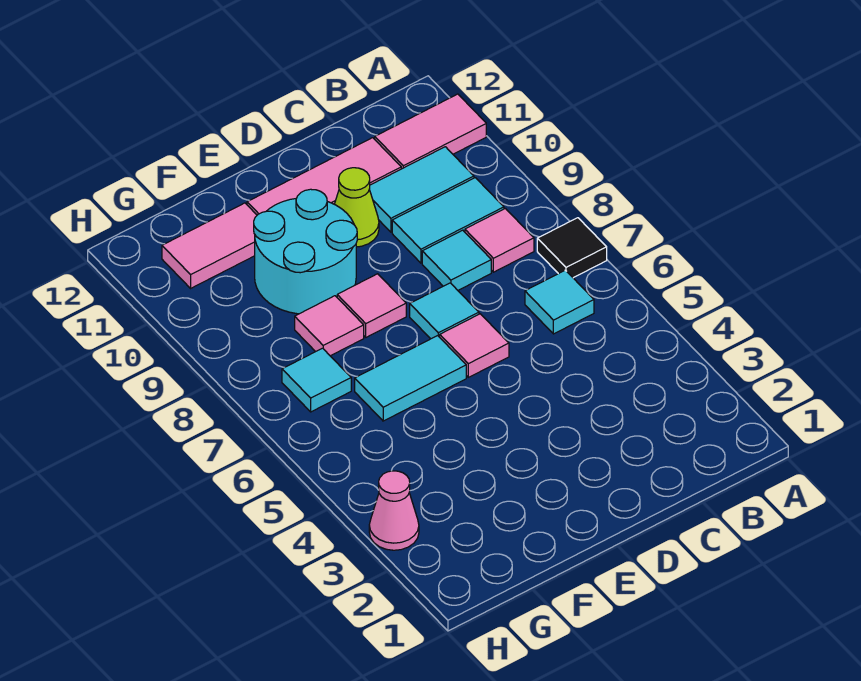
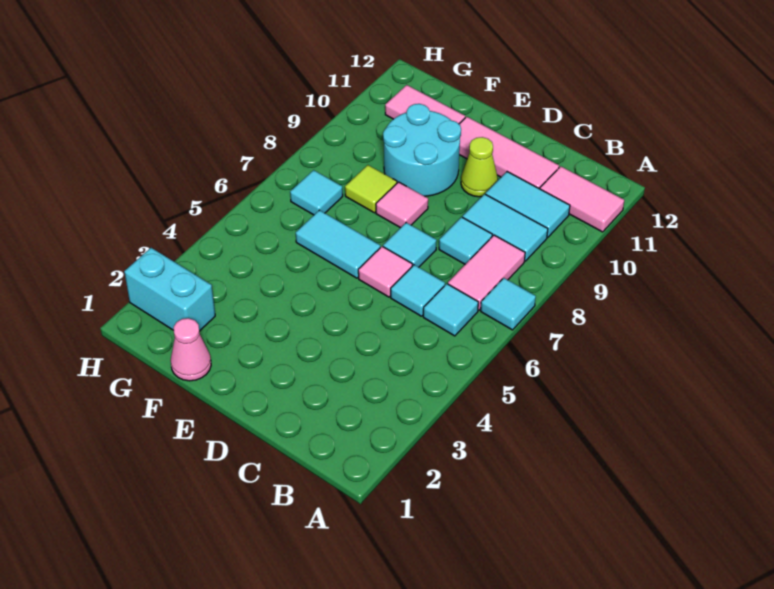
black tile A7 level 1 -> cyan tile A7 level 1
pink tile B8 level 1 -> pink tile B7:B8 level 1
none -> cyan tile C6 level 1
pink tile F8 level 1 -> lime tile F8 level 1
none -> cyan brick G2:H2 level 1
pink cone H3 level 1 -> pink cone F1 level 1

